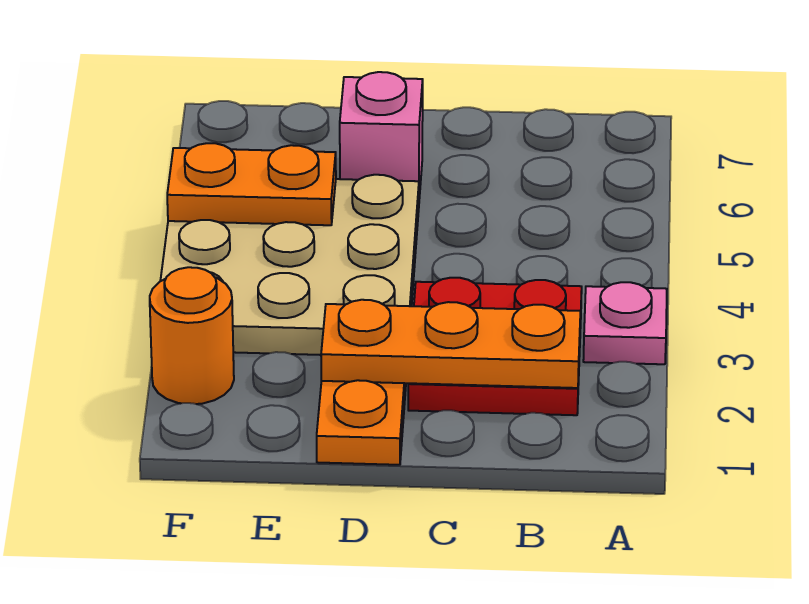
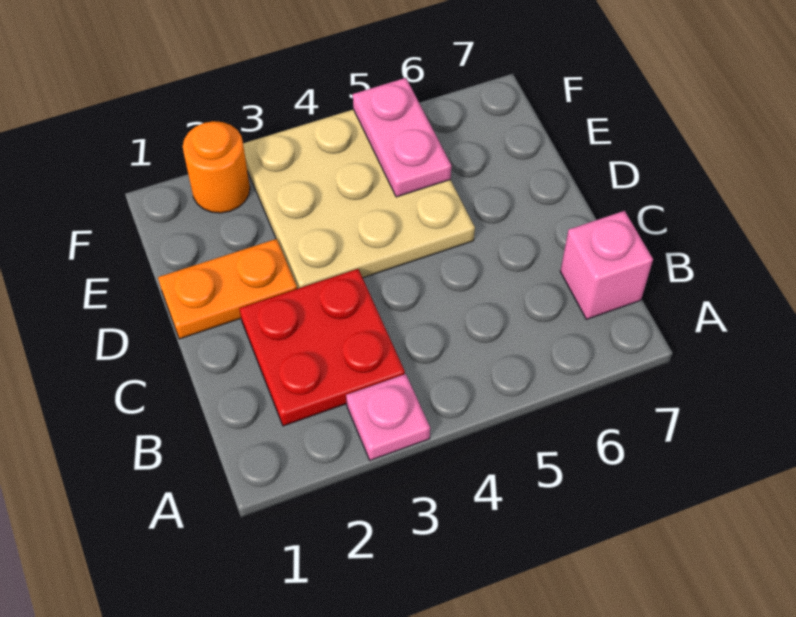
orange plate B2:D2 level 2 -> none
pink brick D6 level 1 -> pink brick B7 level 1
orange plate E5:F5 level 2 -> pink plate E5:F5 level 2

